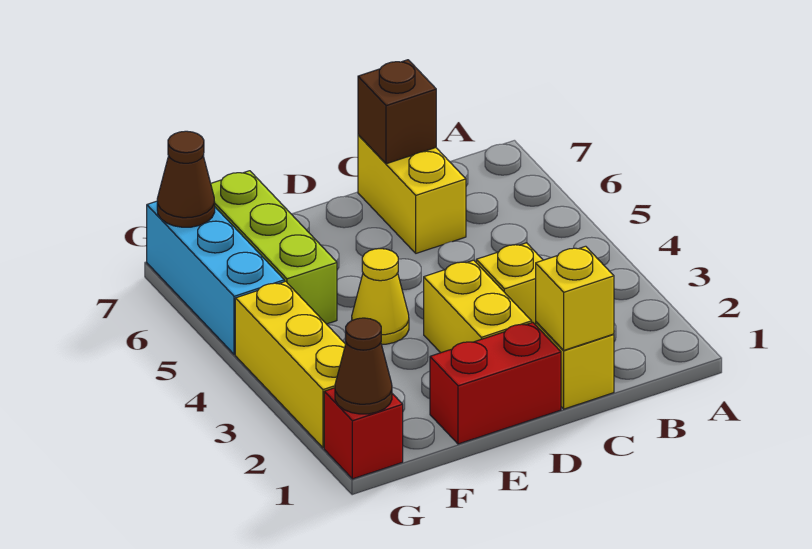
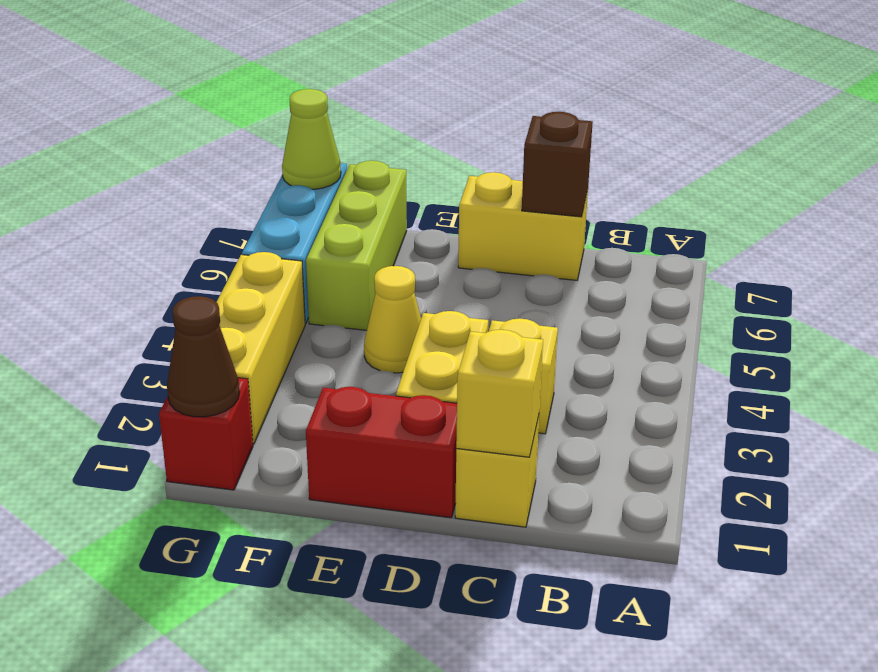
yellow brick C6:C7 level 1 -> yellow brick C7:D7 level 1
brown cone G7 level 2 -> lime cone G7 level 2

